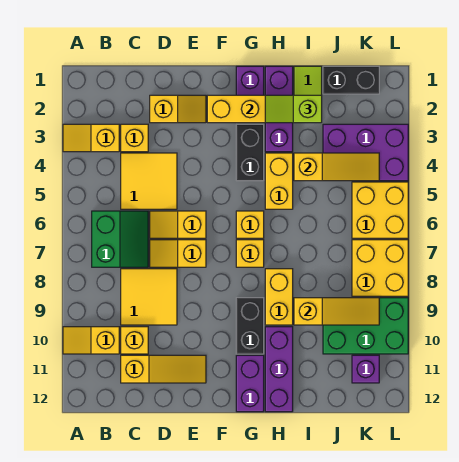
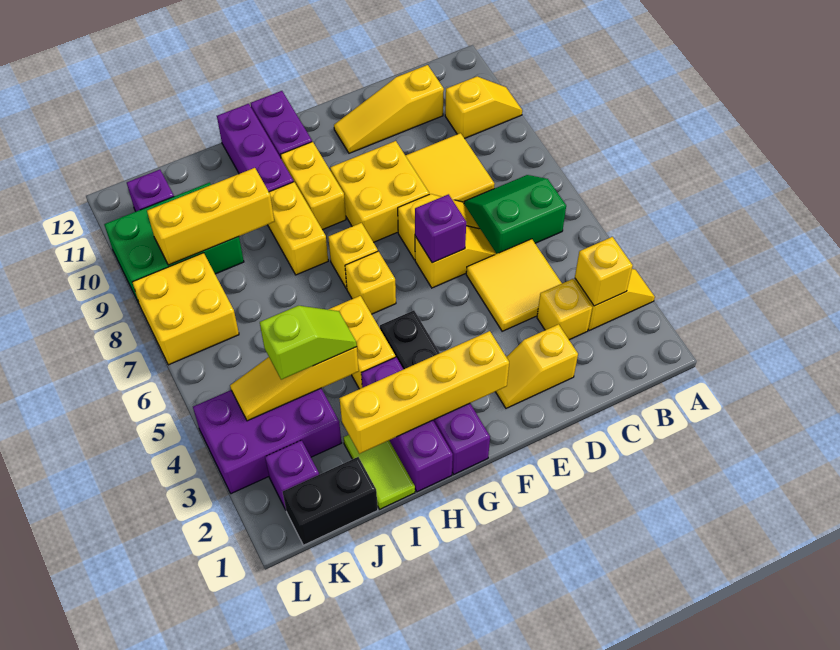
green slope B6:C7 level 1 top B -> green slope B6:C7 level 1 top 6
yellow brick C10 level 1 -> yellow brick B3 level 2
none -> purple brick E6 level 2
black brick G9:G10 level 1 -> yellow brick G9:G10 level 1
lime slope H2:I2 level 3 top I -> lime slope I4:J4 level 3 top J
yellow slope I9:K9 level 2 top I -> yellow brick I9:K9 level 2
none -> purple brick K2 level 1
yellow brick K5:L6 level 1 -> yellow brick E8:F9 level 1

